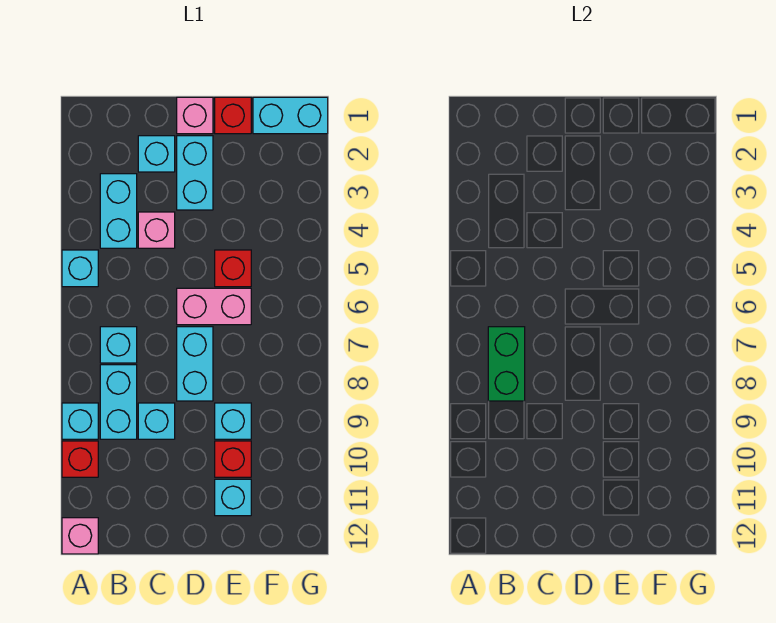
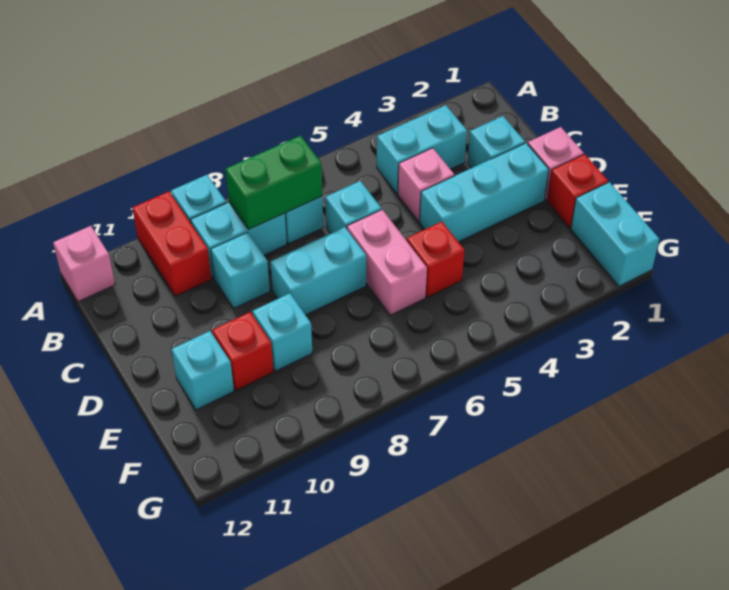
cyan brick A5 level 1 -> cyan brick C6 level 1
red brick A10 level 1 -> red brick A10:B10 level 1
cyan brick D2:D3 level 1 -> cyan brick D2:D4 level 1

